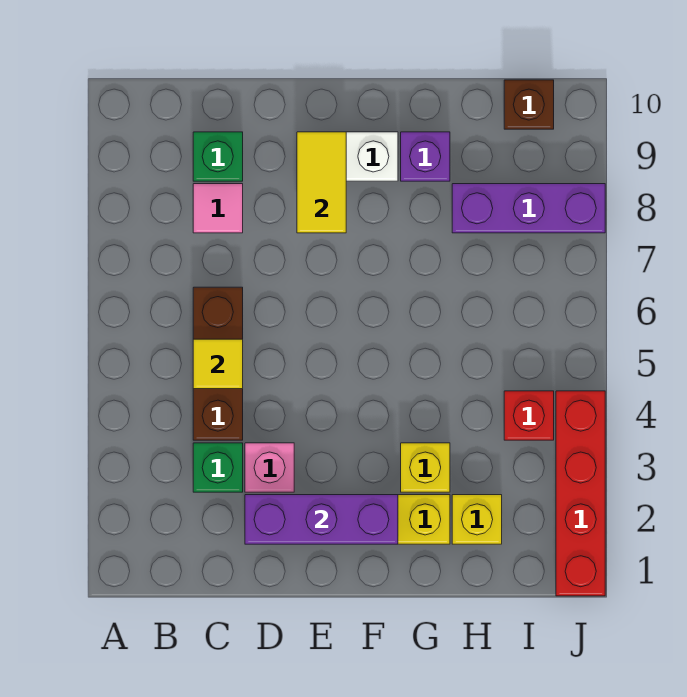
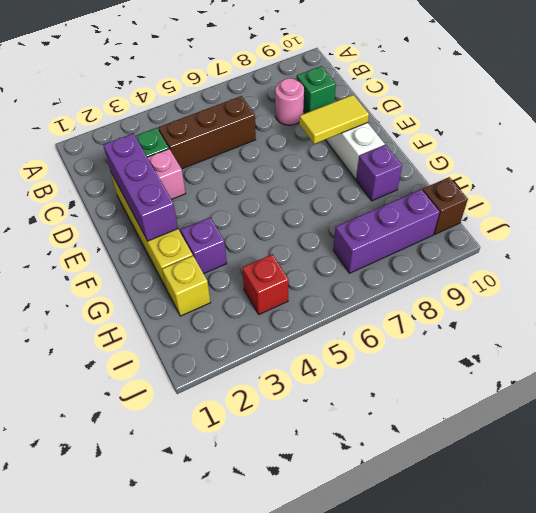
yellow tile C5 level 2 -> none
pink tile C8 level 1 -> pink round brick C8 level 1
yellow brick G3 level 1 -> purple brick G3 level 1
purple brick H8:J8 level 1 -> purple brick I7:I9 level 1
red brick J1:J4 level 1 -> none

